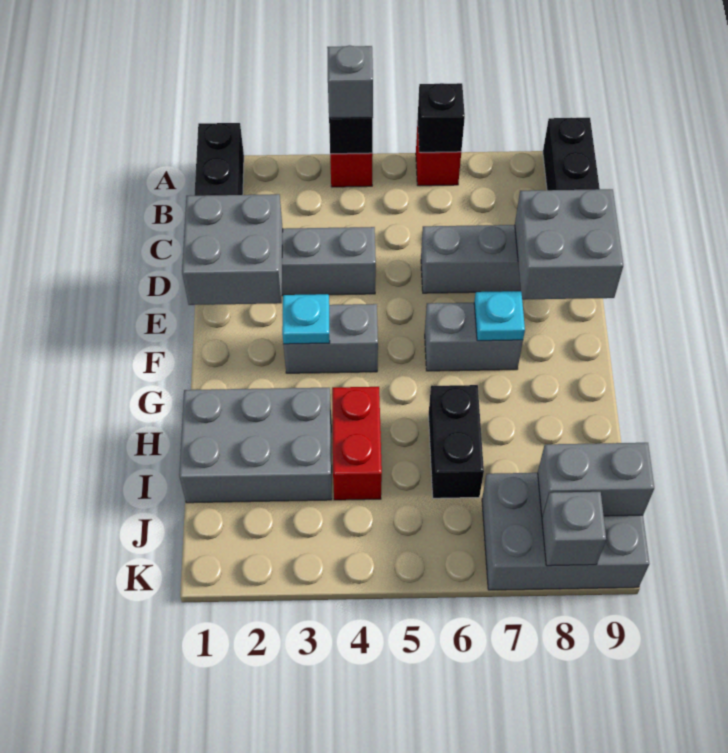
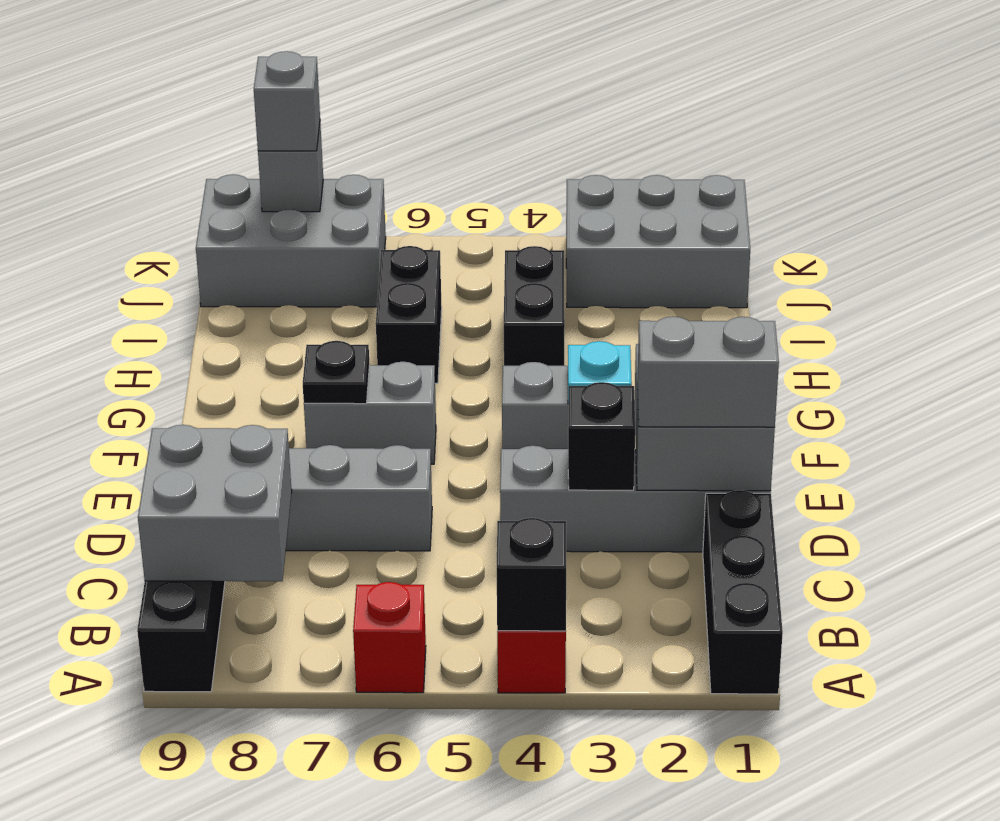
grey brick A4 level 3 -> grey brick K8 level 3
black brick A6 level 2 -> black brick D3 level 2
grey brick D8:E9 level 2 -> grey brick B8:C9 level 2
cyan plate F7 level 2 -> black plate F7 level 2
grey brick H1:I3 level 1 -> grey brick J1:K3 level 1
red brick H4:I4 level 1 -> black brick H4:I4 level 1
grey brick J8:J9 level 2 -> grey brick D1:D2 level 3

